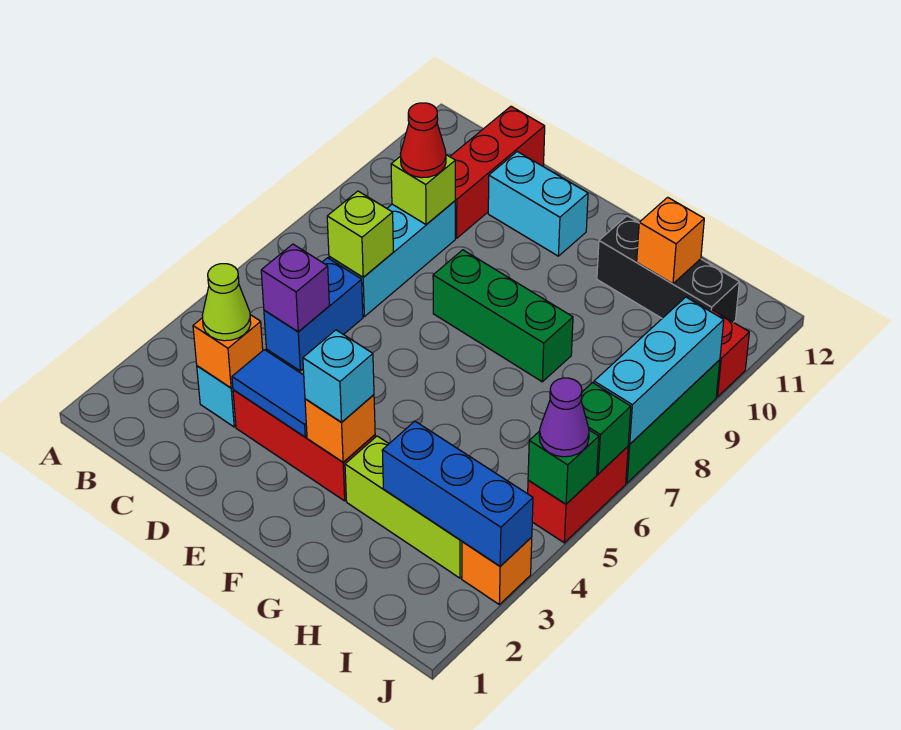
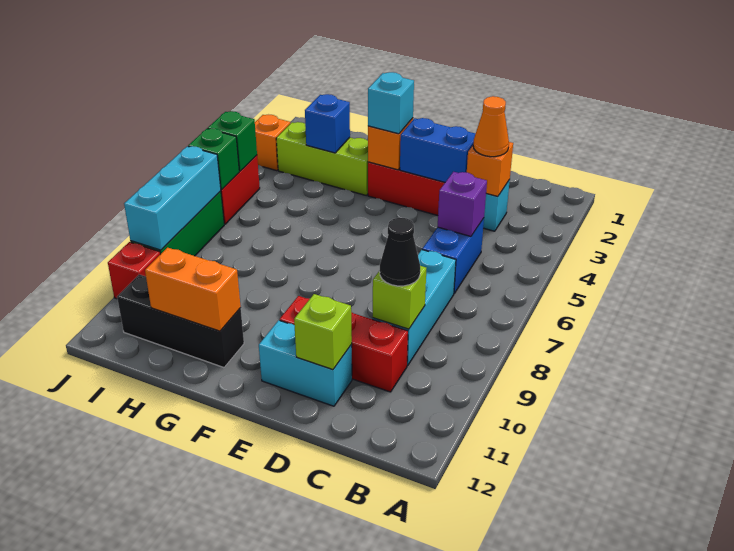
lime cone C3 level 3 -> orange cone C3 level 3
lime brick C7 level 2 -> lime brick D11 level 2
red cone C9 level 3 -> black cone C9 level 3
red brick C10:C12 level 1 -> red brick C10:E10 level 1
blue tile D3:E3 level 2 -> blue brick D3:E3 level 2
green brick E8:G8 level 1 -> none
blue brick H3:J3 level 2 -> blue brick H3 level 2
orange brick H11 level 2 -> orange brick G11:H11 level 2
purple cone J5 level 3 -> none

